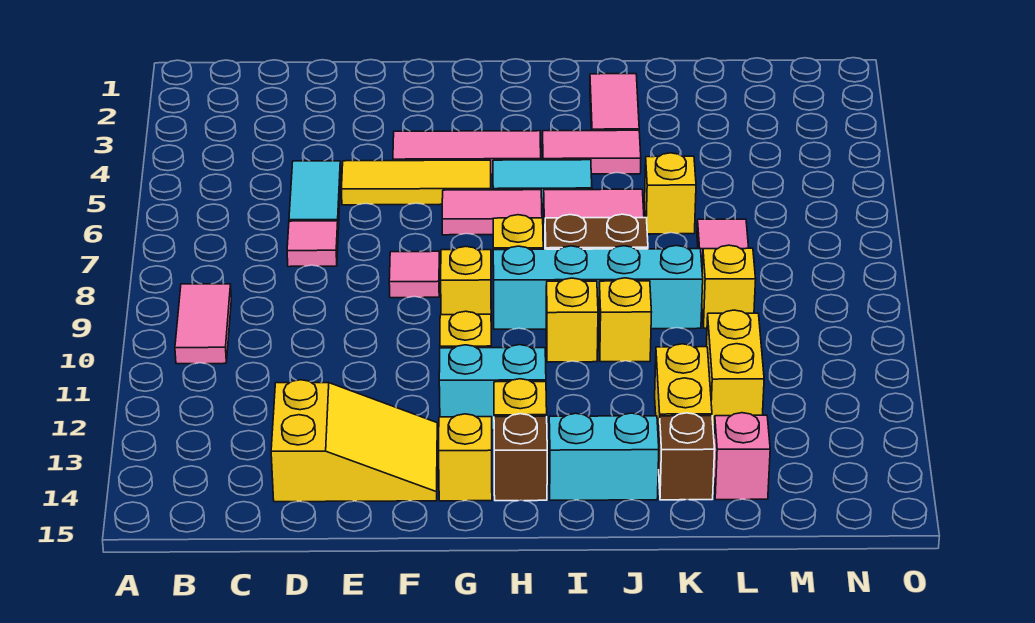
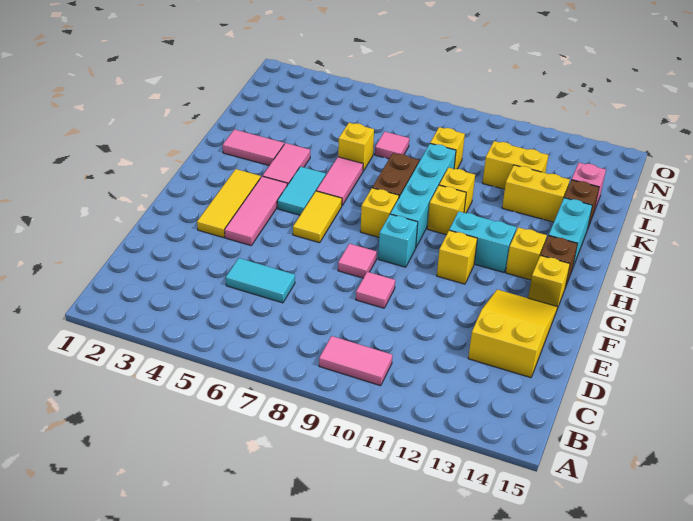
pink tile D7 level 1 -> pink tile E9 level 1
yellow tile E5:G5 level 1 -> yellow tile F3:H3 level 1
pink tile G6:H6 level 1 -> yellow tile G6:H6 level 1
yellow brick G9 level 1 -> cyan brick G9 level 1
cyan brick G12:H12 level 1 -> cyan brick H11:H12 level 1

